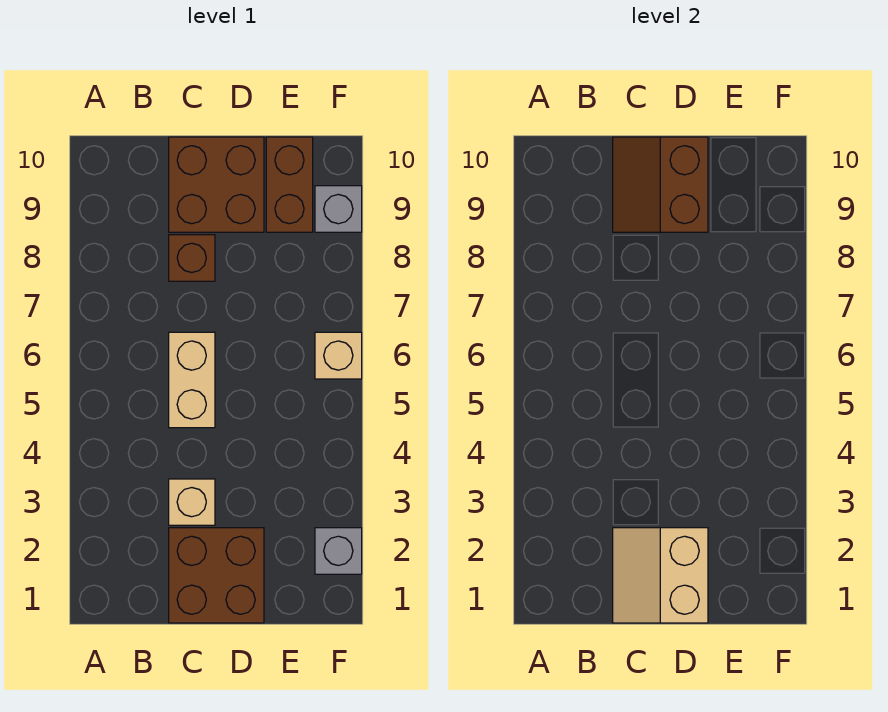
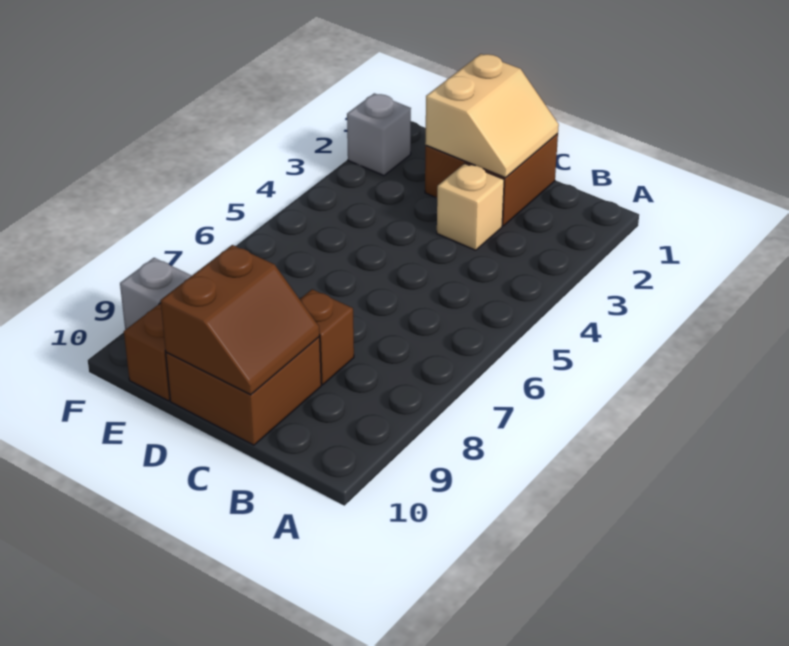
tan brick C5:C6 level 1 -> none
tan brick F6 level 1 -> none

